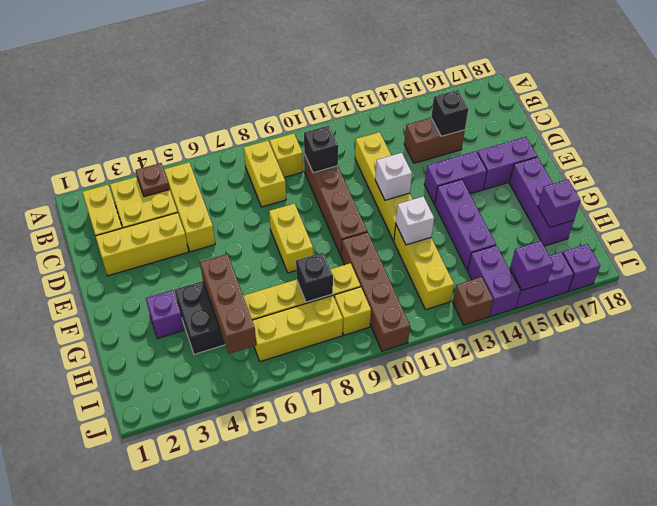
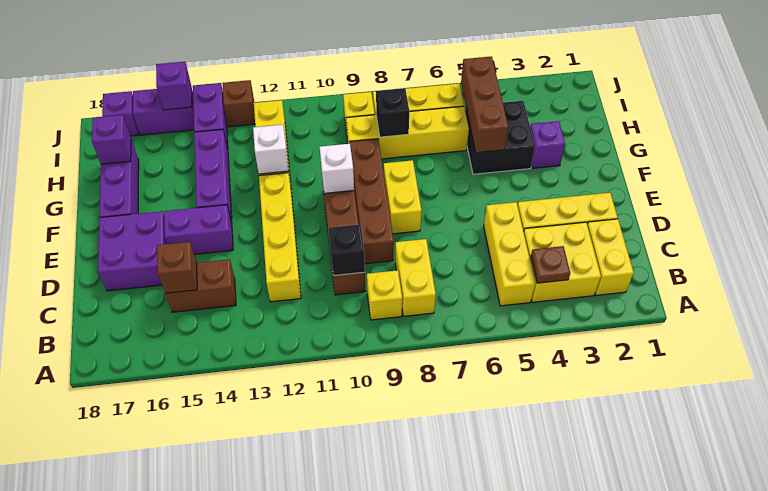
black brick C15 level 2 -> brown brick C15 level 2
white brick E12 level 2 -> white brick F10 level 2
purple brick E16:E17 level 1 -> purple brick D16:E17 level 1
brown brick G10:J10 level 1 -> brown brick D9:G9 level 1

